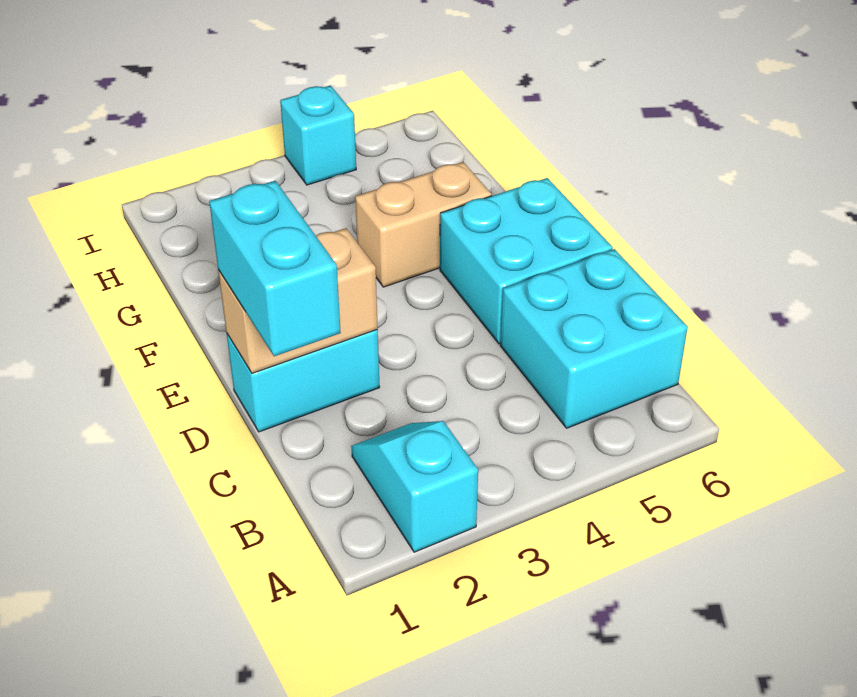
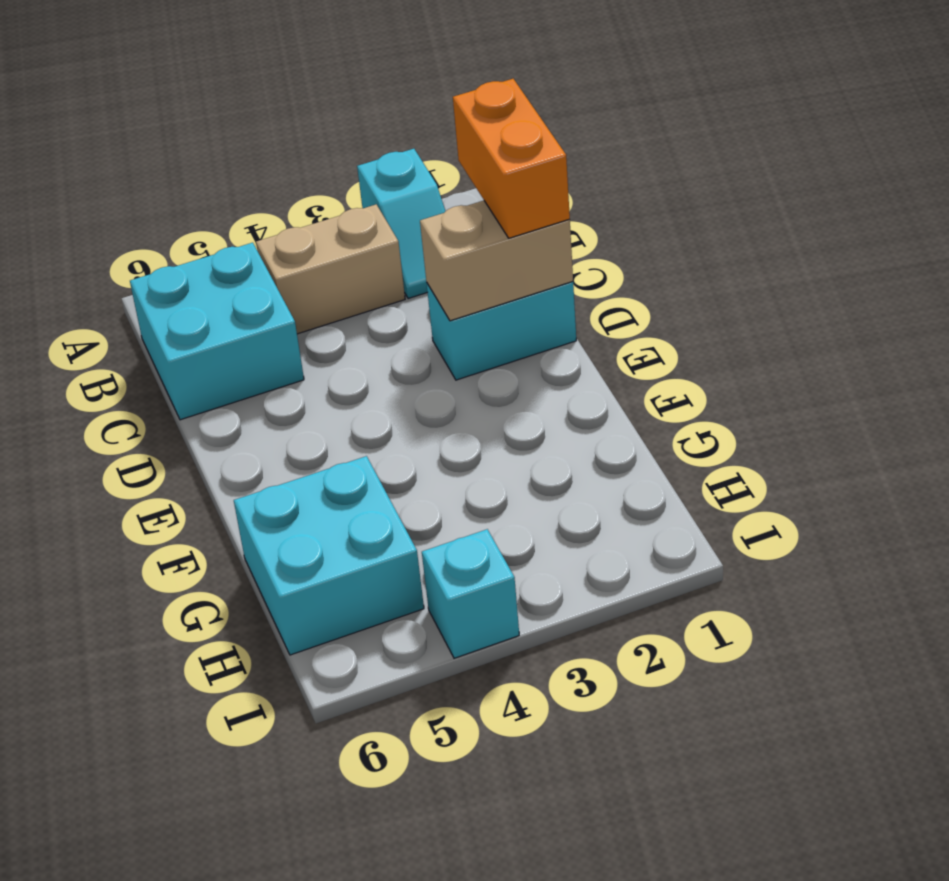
cyan brick C1:D1 level 3 -> orange brick C1:D1 level 3
cyan brick D5:E6 level 1 -> cyan brick G5:H6 level 1
tan brick F4:F5 level 1 -> tan brick B3:B4 level 1

